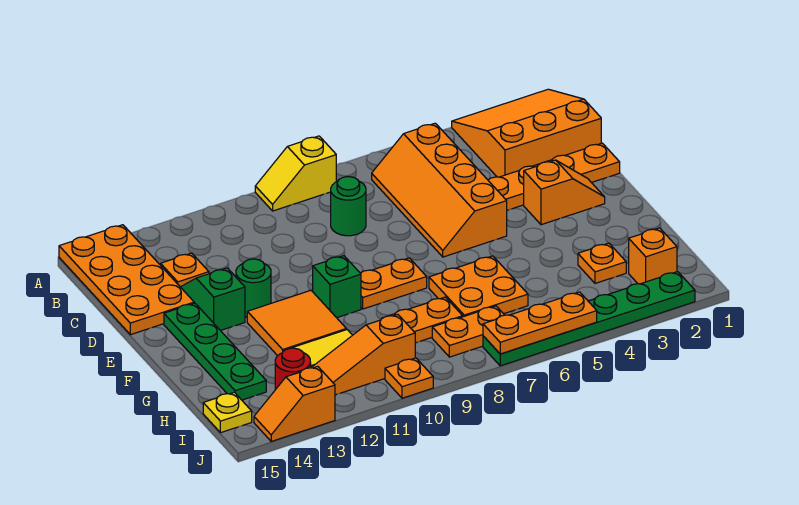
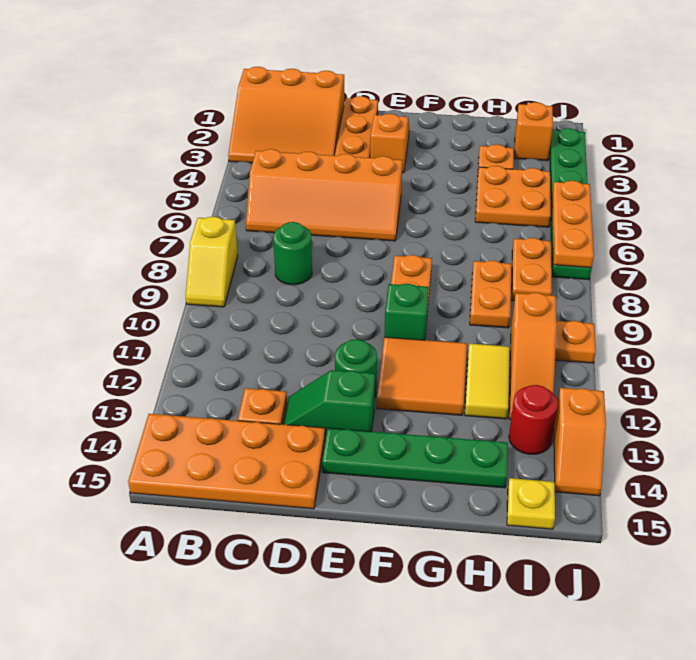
orange slope A1:C3 level 1 top C -> orange slope A1:C3 level 1 top 1
orange plate G6:H7 level 1 -> orange plate H4:I5 level 1

